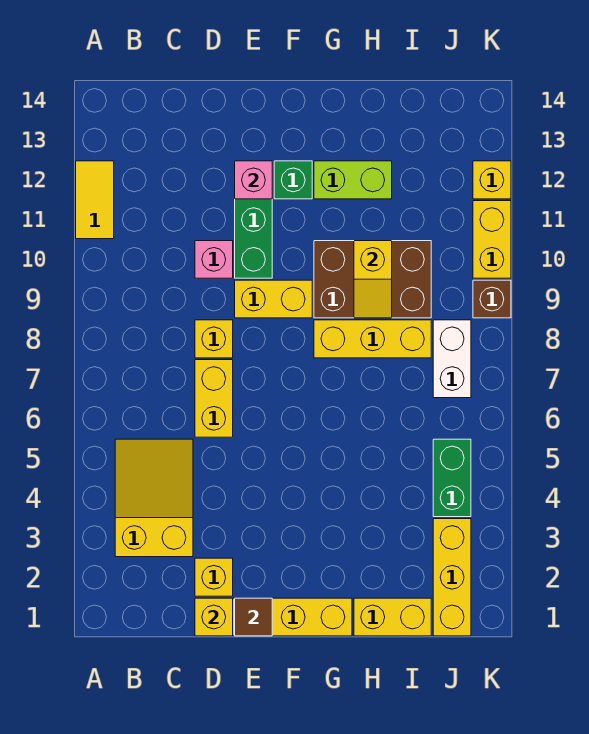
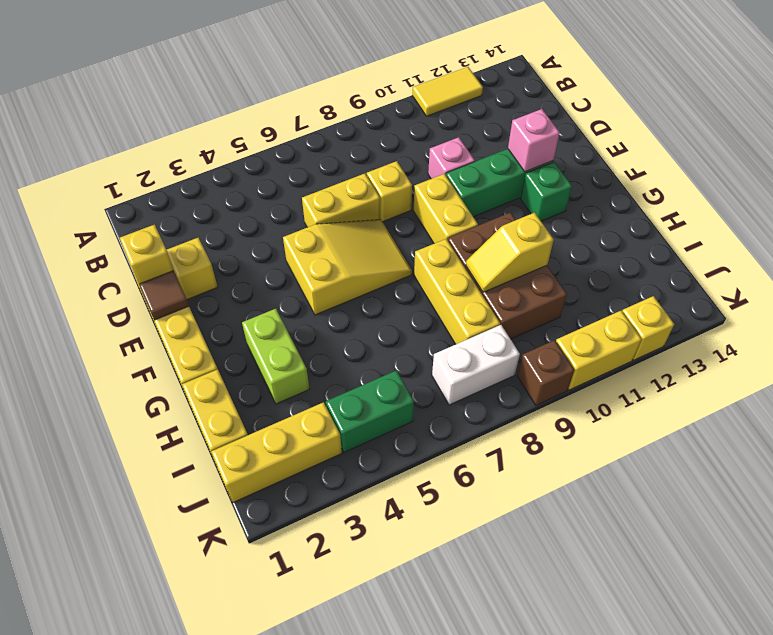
yellow slope B3:C5 level 1 top 3 -> yellow slope E5:F7 level 1 top 5
lime brick G12:H12 level 1 -> lime brick G3:H3 level 1

